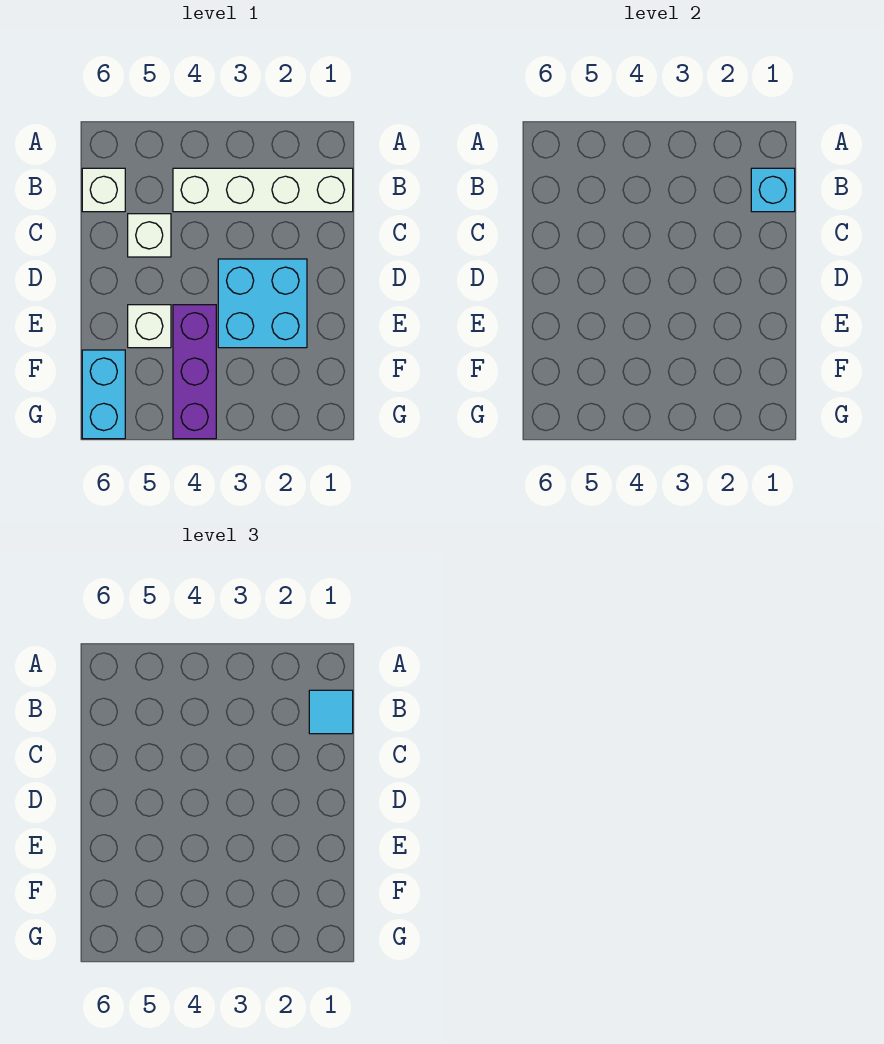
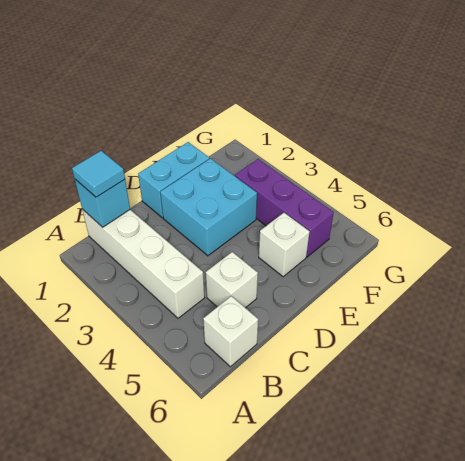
purple brick E4:G4 level 1 -> purple brick F3:F5 level 1
cyan brick F6:G6 level 1 -> cyan brick D1:E1 level 1

